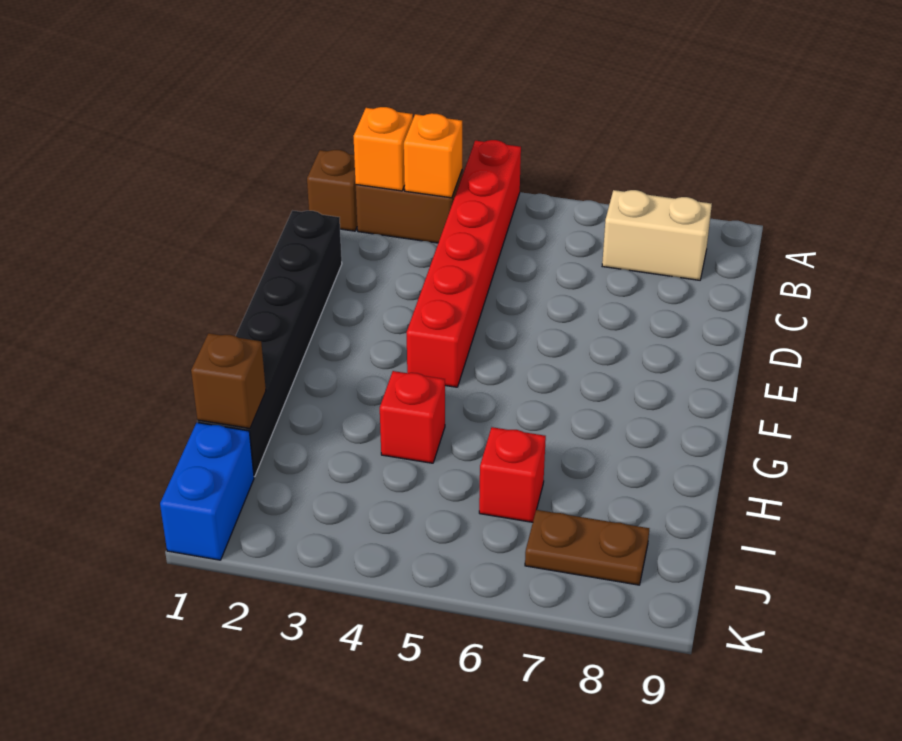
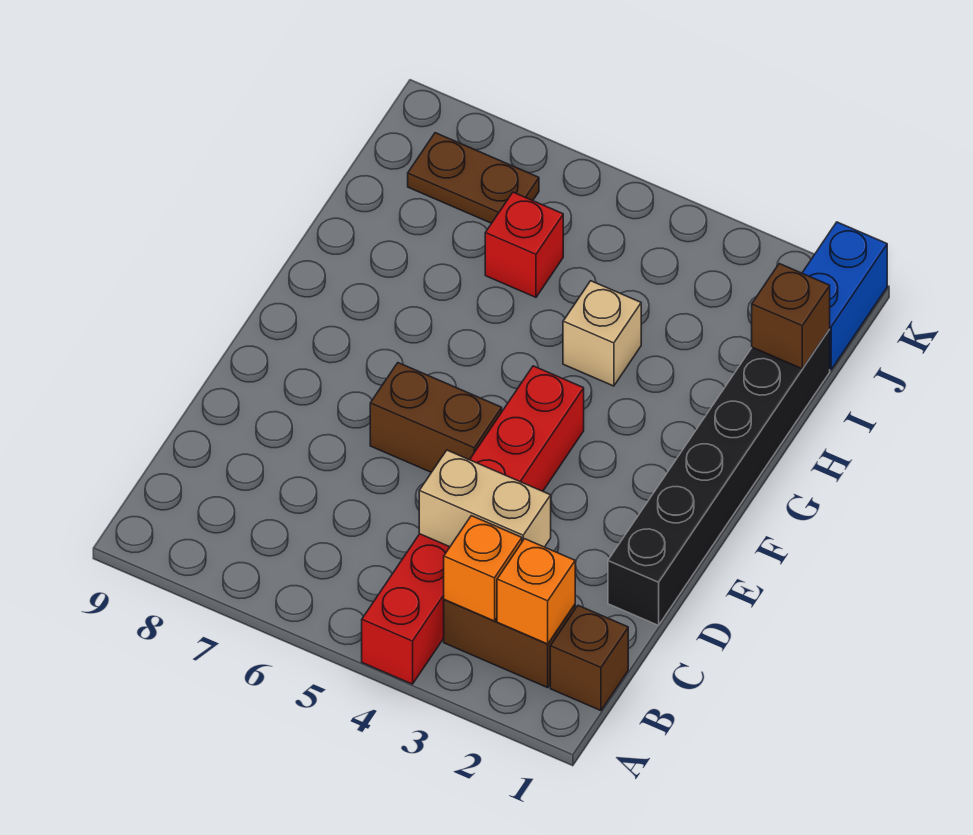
tan brick B7:B8 level 1 -> tan brick C3:C4 level 2
none -> brown brick E5:E6 level 1
red brick H4 level 1 -> tan brick H4 level 1

